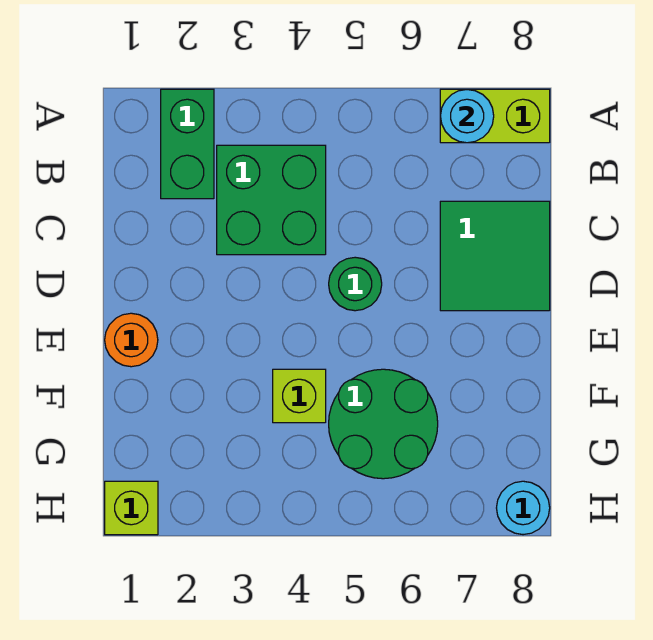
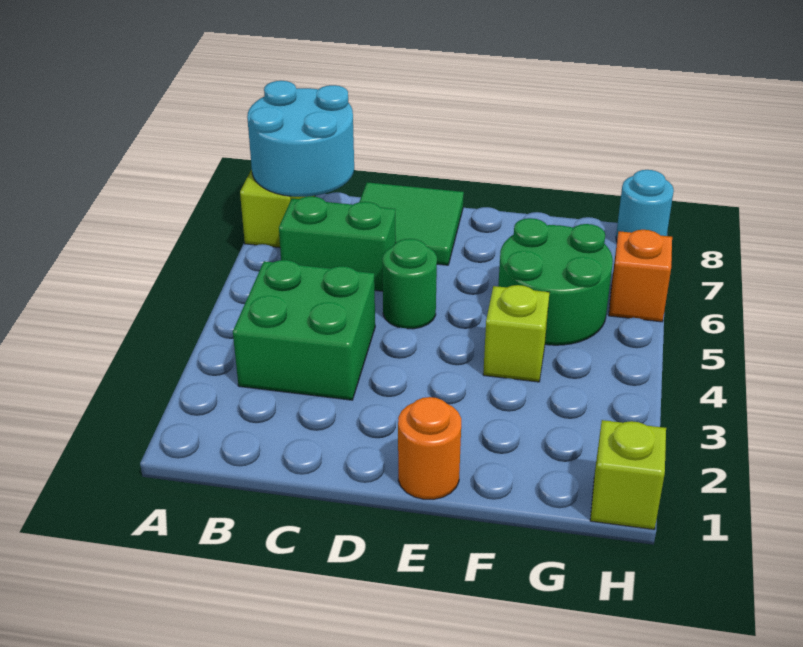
green brick A2:B2 level 1 -> green brick B6:C6 level 1
cyan round brick A7 level 2 -> cyan round brick A7:B8 level 2
none -> orange brick H6 level 1

